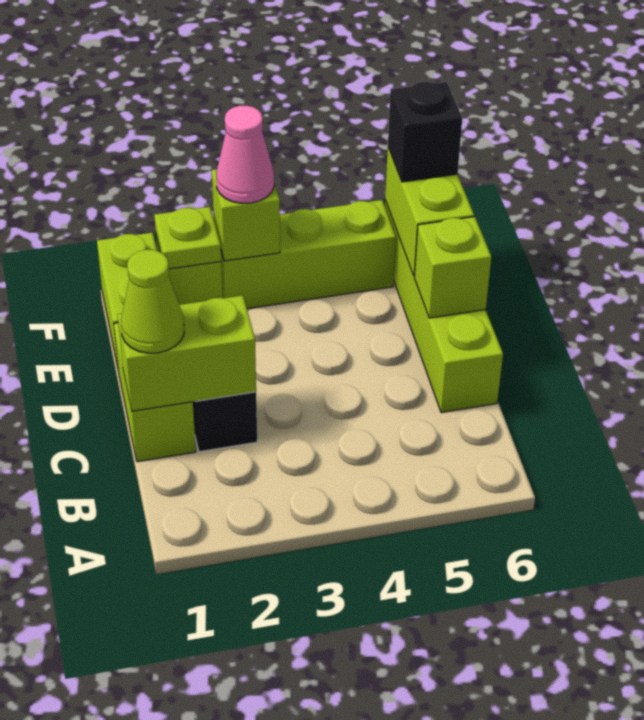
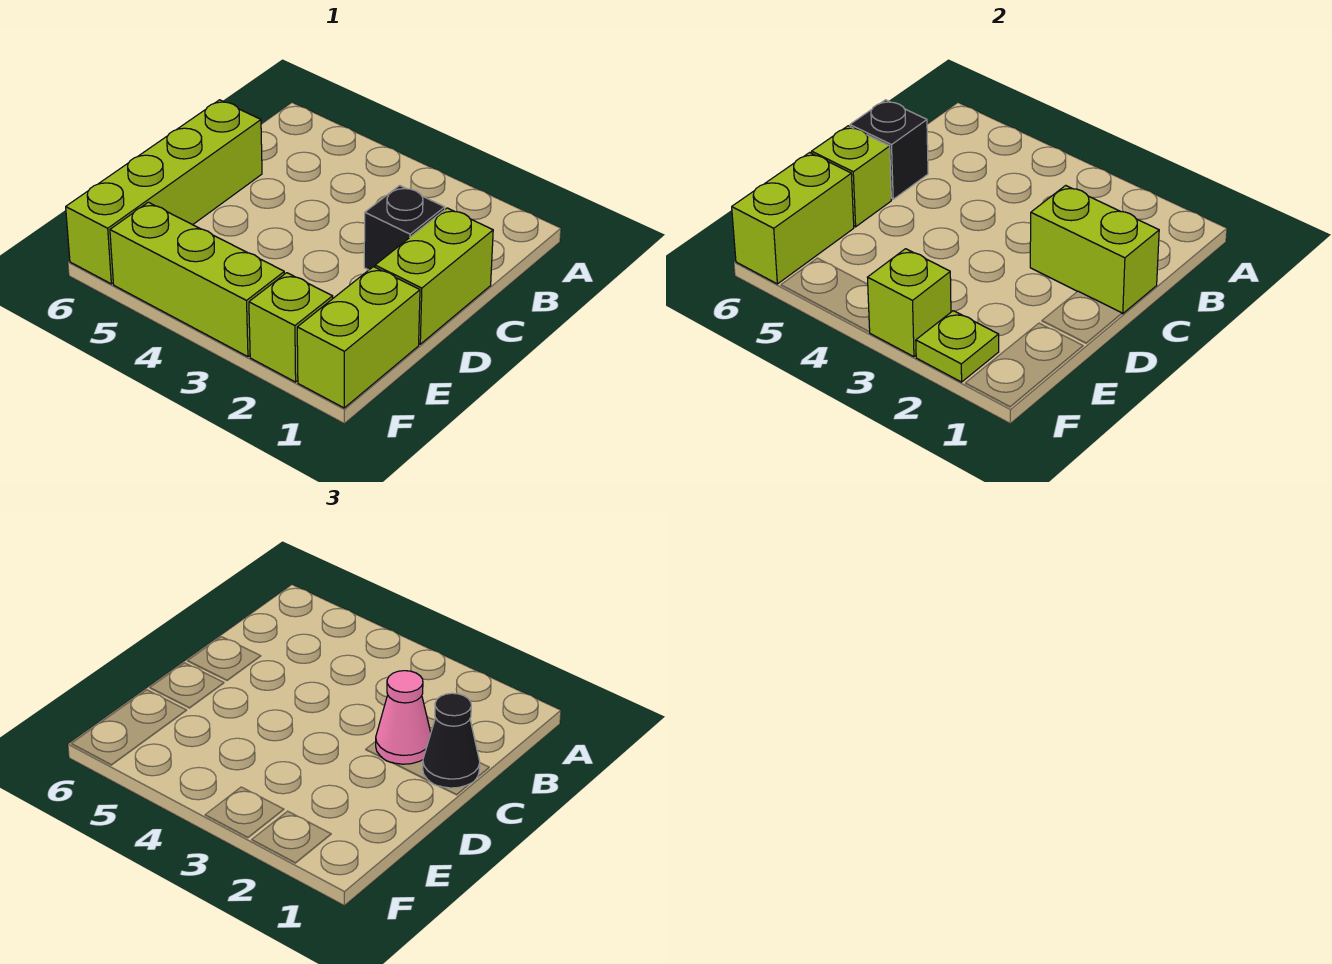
lime cone C1 level 3 -> black cone C1 level 3
pink cone F3 level 3 -> pink cone C2 level 3
black brick F6 level 3 -> black brick C6 level 2

